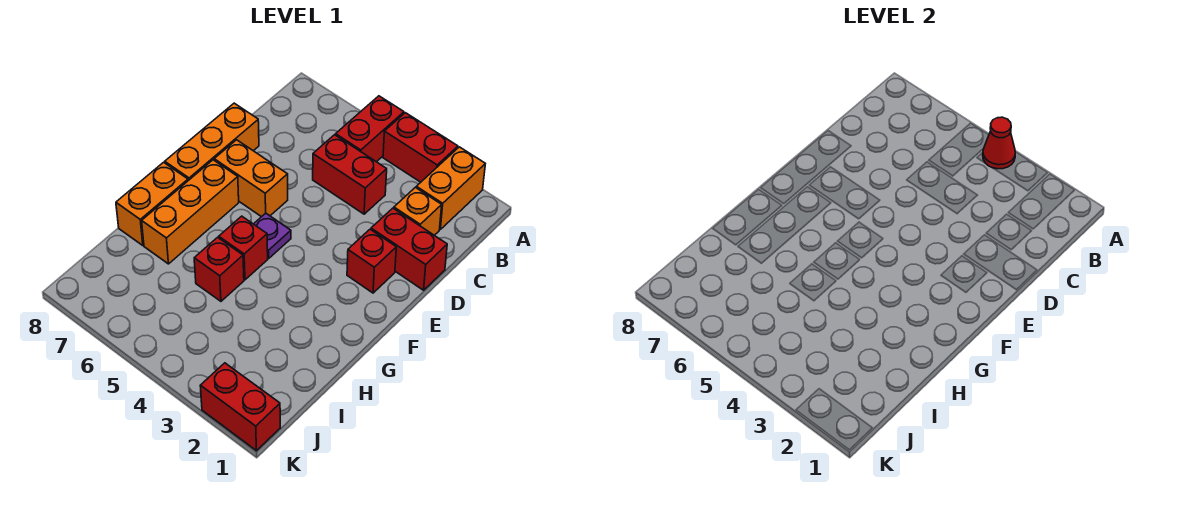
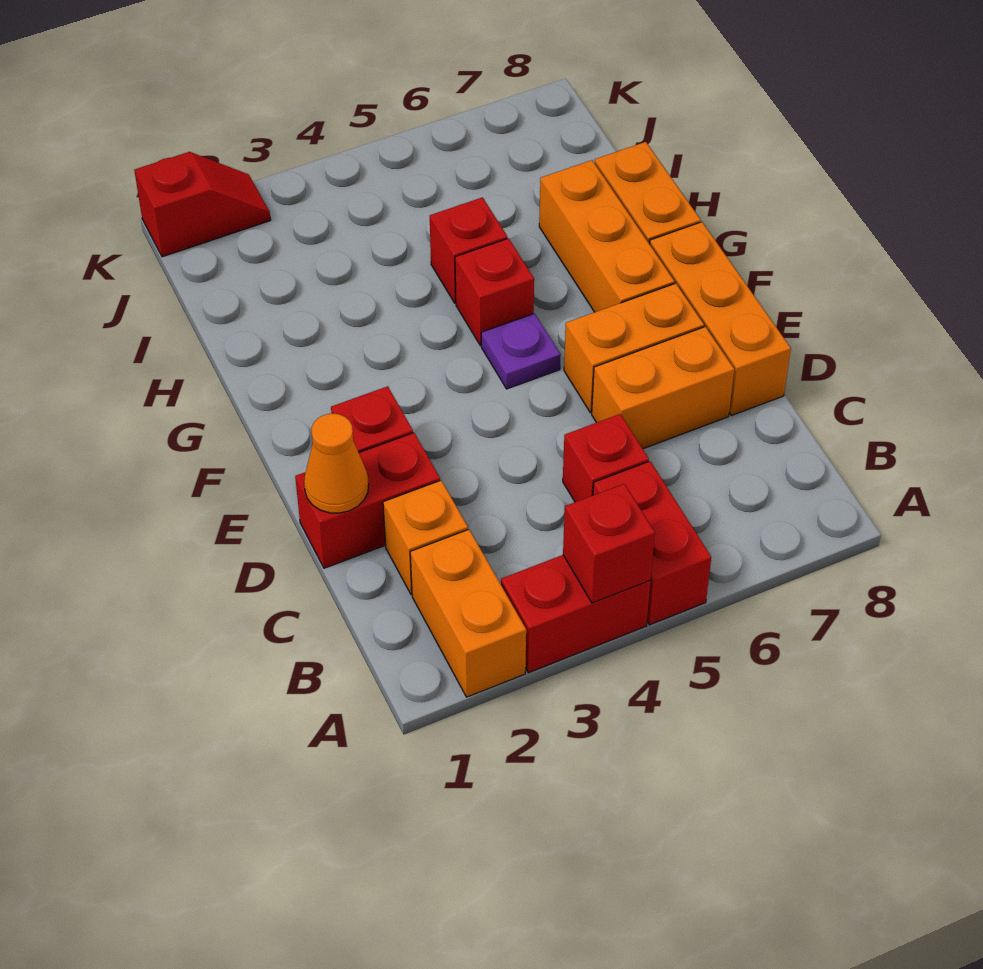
red cone A4 level 2 -> red brick A4 level 2
red brick C4:C5 level 1 -> red brick C5 level 1
none -> orange cone D1 level 2
none -> orange brick D6:D7 level 1
red brick K1:K2 level 1 -> red slope K1:K2 level 1 top 1

